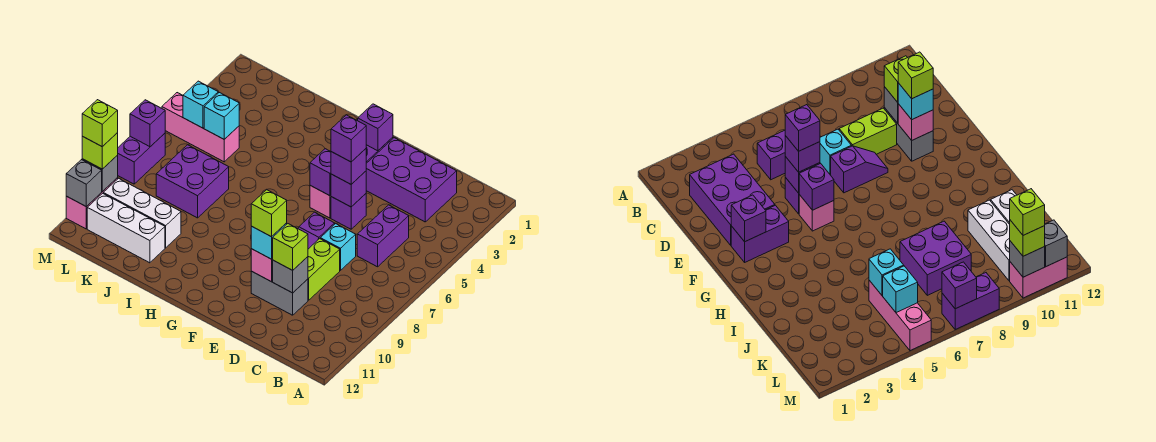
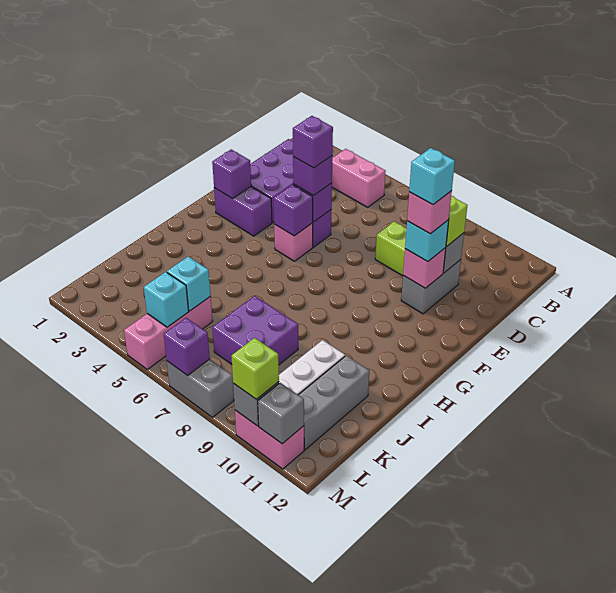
none -> pink brick B4:B5 level 1
purple brick C5:C6 level 1 -> none
cyan brick D7 level 1 -> cyan brick E10 level 5
purple slope E7:E8 level 1 top 7 -> none
lime brick E10 level 4 -> pink brick E10 level 4
white brick J11:L11 level 1 -> grey brick J11:L11 level 1
purple brick M7:M8 level 1 -> grey brick M7:M8 level 1
lime brick M10 level 4 -> none

